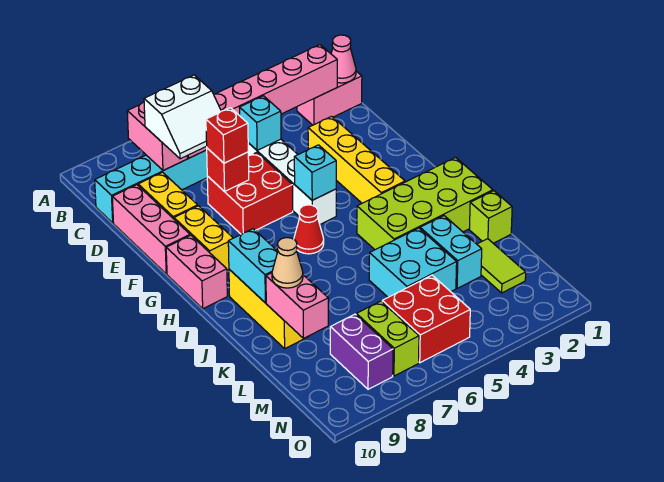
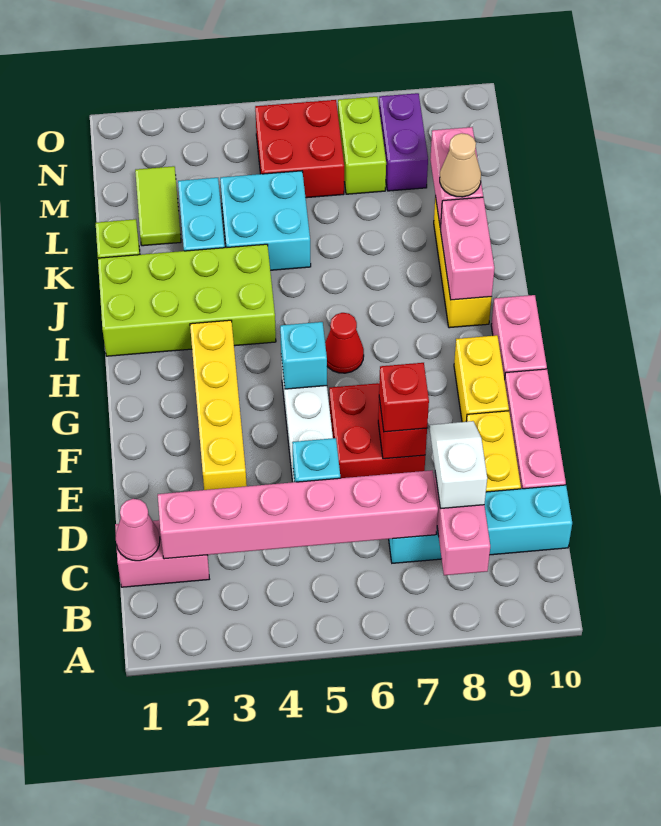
white slope C7:D8 level 3 top C -> white slope C8:D8 level 3 top C
cyan brick I9:J9 level 2 -> pink brick I9:J9 level 2

